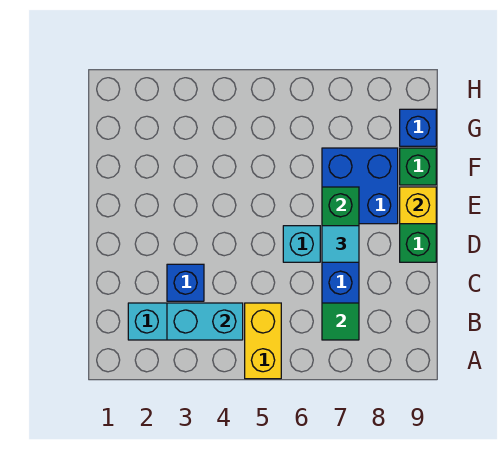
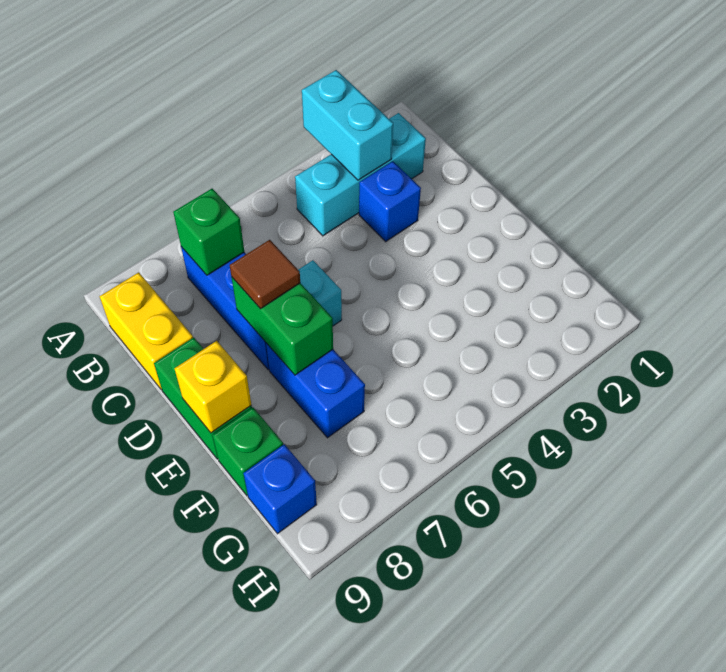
yellow brick A5:B5 level 1 -> yellow brick B9:C9 level 1
cyan brick B3:B4 level 2 -> cyan brick A3:B3 level 2
green tile B7 level 2 -> green brick B7 level 2
cyan tile D7 level 3 -> brown tile D7 level 3
blue brick E7:F8 level 1 -> blue brick E7:F7 level 1

